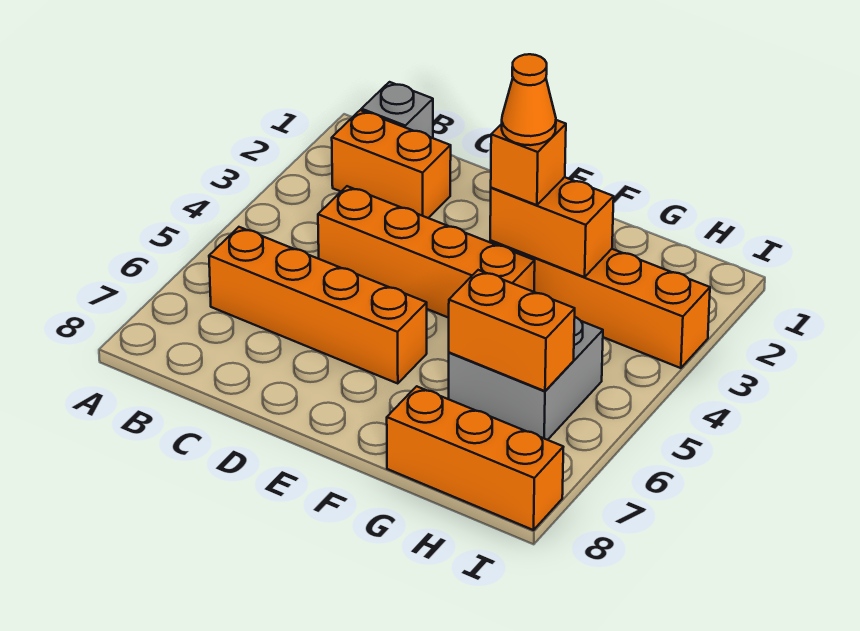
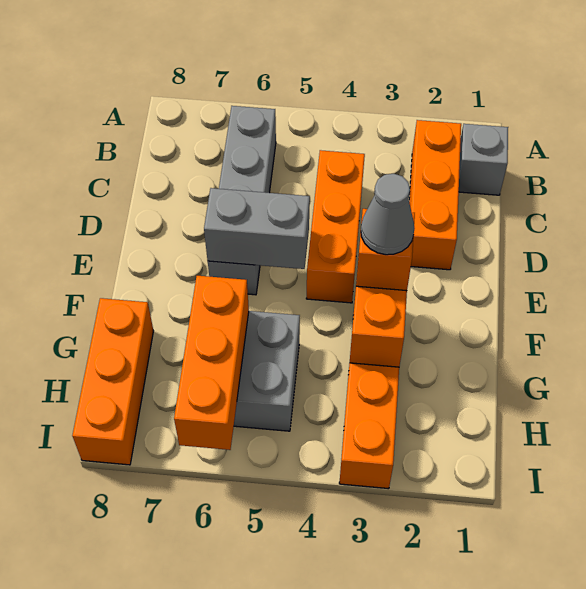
orange brick B2:C2 level 1 -> orange brick B2:D2 level 1
orange brick B6:E6 level 1 -> grey brick B6:E6 level 1
orange brick C4:F4 level 1 -> orange brick C4:E4 level 1
none -> grey brick E5:E6 level 2
orange cone F3 level 4 -> grey cone F3 level 4
orange brick G6:H6 level 2 -> orange brick G6:I6 level 2

